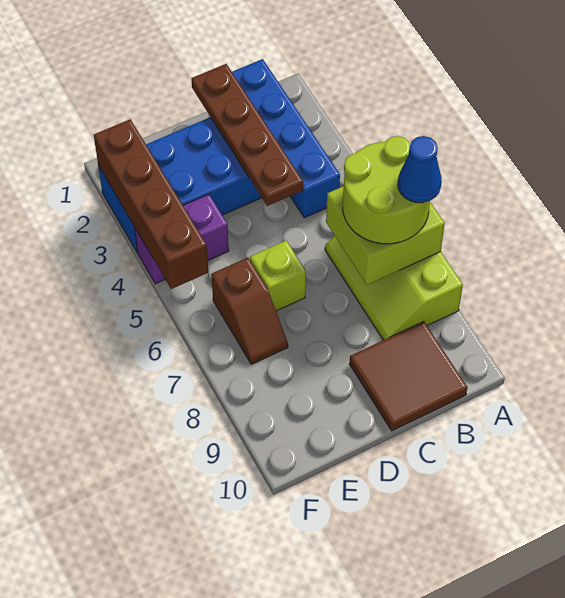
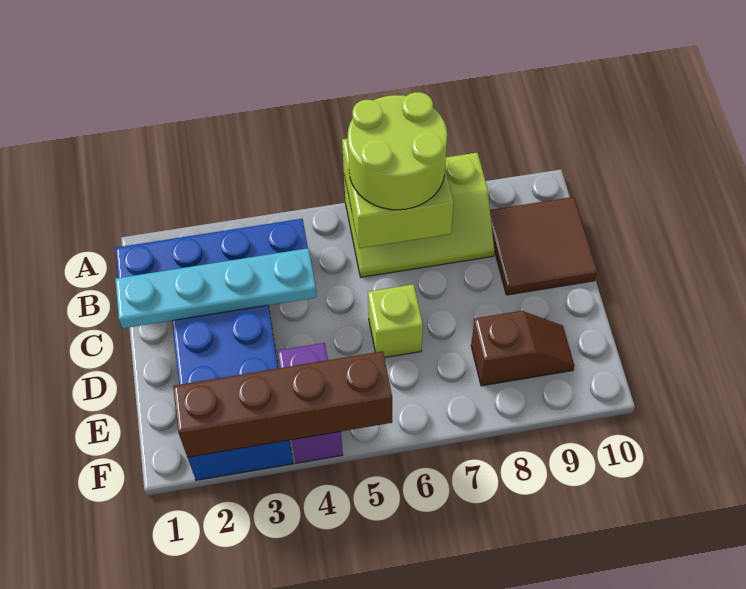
blue cone A7 level 4 -> none
brown plate C1:C4 level 2 -> cyan plate C1:C4 level 2
brown slope E6:E7 level 1 top 6 -> brown slope E8:E9 level 1 top 8

